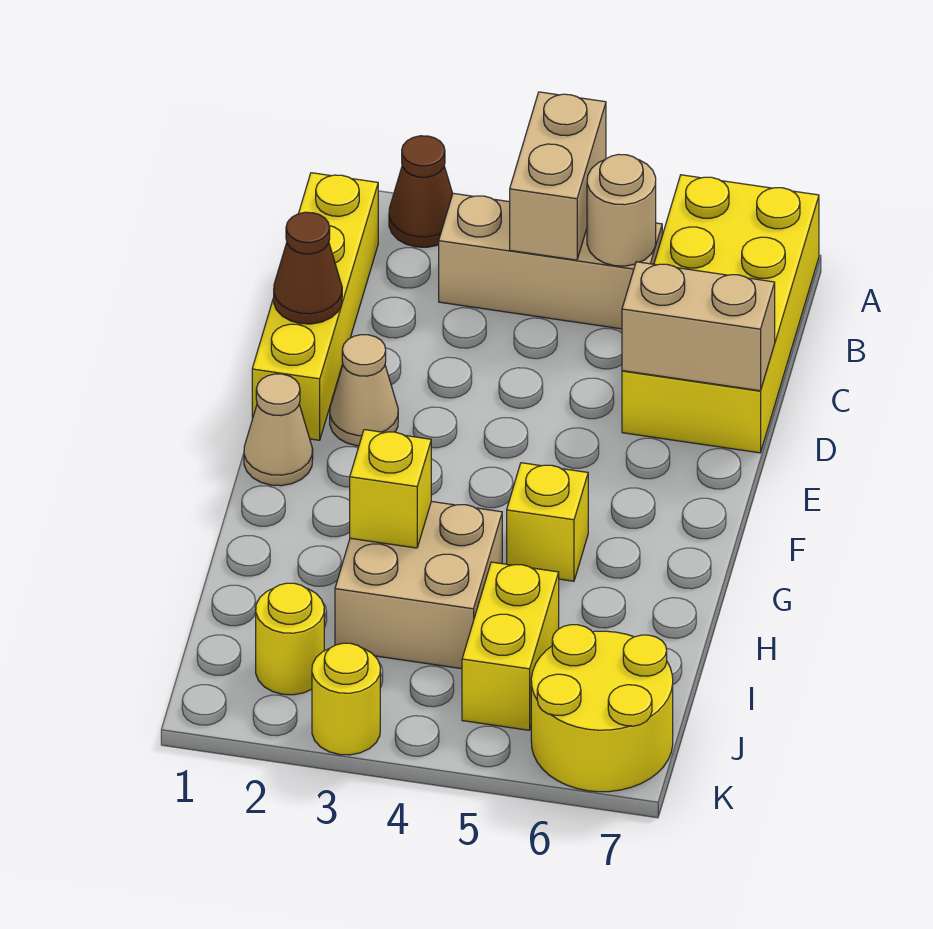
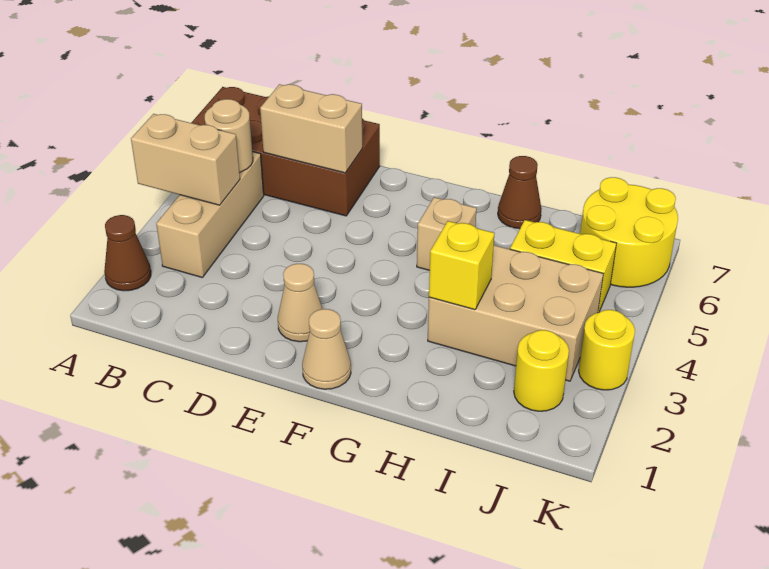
yellow brick A6:D7 level 1 -> brown brick A6:D7 level 1
yellow brick B1:E1 level 1 -> none
brown cone D1 level 2 -> brown cone H7 level 1
tan brick D6:D7 level 2 -> tan brick C6:D6 level 2
yellow brick G5 level 1 -> tan brick G5 level 1
tan brick H3:I4 level 1 -> tan brick H3:J4 level 1

